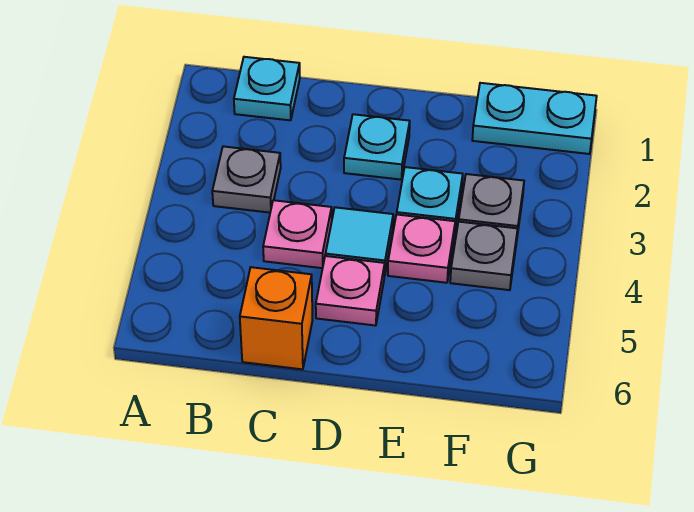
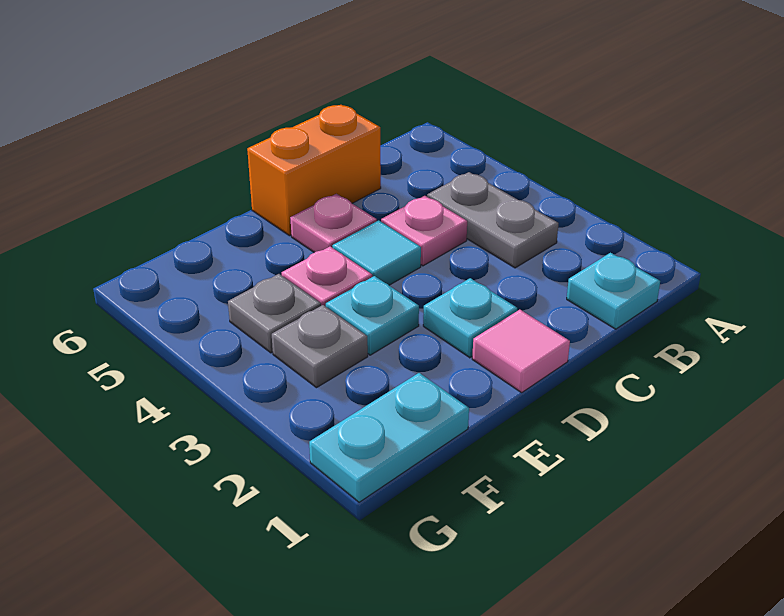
grey plate B3 level 1 -> grey plate B3:B4 level 1
orange brick C6 level 1 -> orange brick C6:D6 level 1
none -> pink tile D1 level 1

